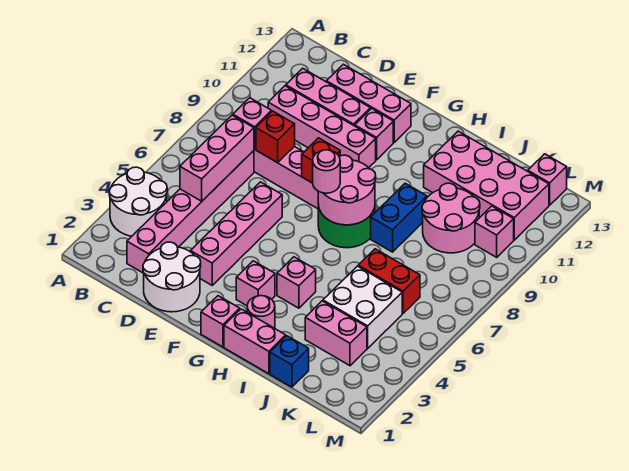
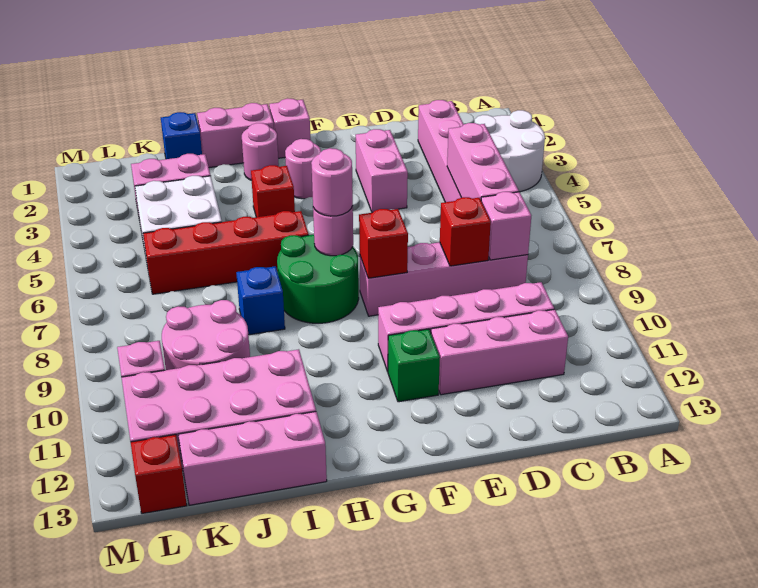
white round brick D1:E2 level 1 -> none
pink brick D12:F12 level 1 -> pink brick I13:K13 level 1
pink brick E3:E6 level 1 -> pink brick E3:E4 level 1
pink brick F11 level 1 -> green brick F11 level 1
pink brick G3 level 1 -> pink round brick G3 level 1
pink round brick G7:H8 level 2 -> pink round brick G7 level 2
pink brick H4 level 1 -> red brick H4 level 1
blue brick I8:I9 level 1 -> blue brick I8 level 1
red brick J6:K6 level 1 -> red brick H6:K6 level 1
pink brick L13 level 1 -> red brick L13 level 1

